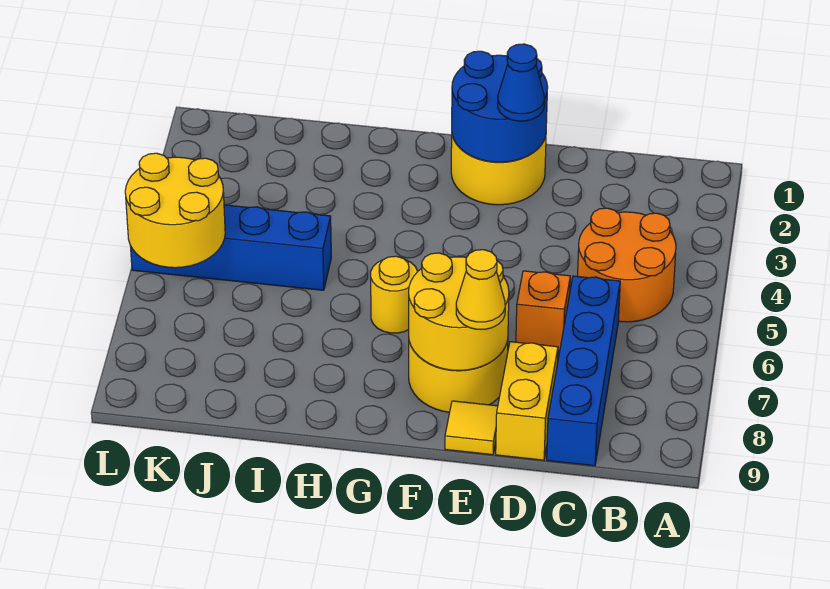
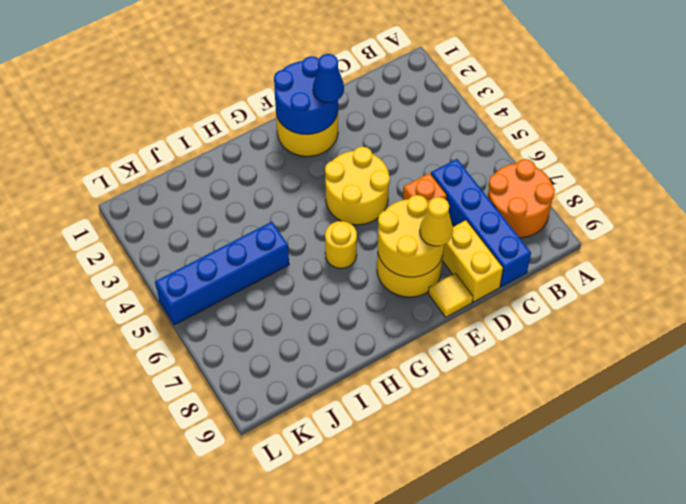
orange round brick B4:C5 level 1 -> orange round brick A7:B8 level 1
yellow round brick K5:L6 level 2 -> yellow round brick E4:F5 level 1

